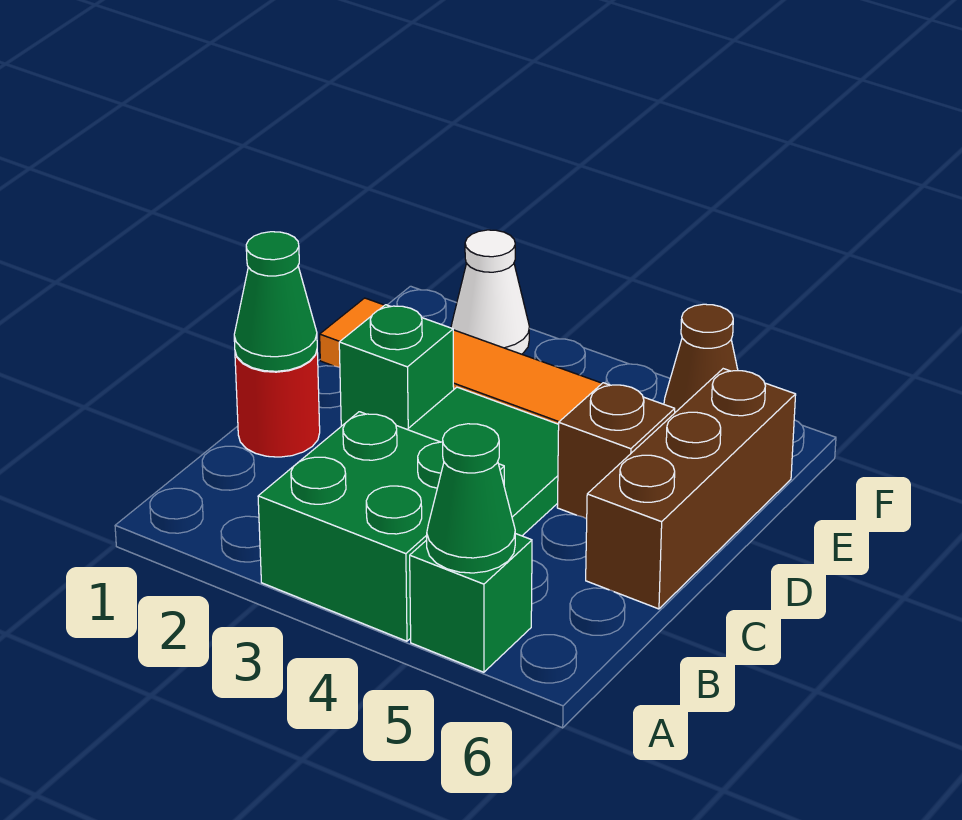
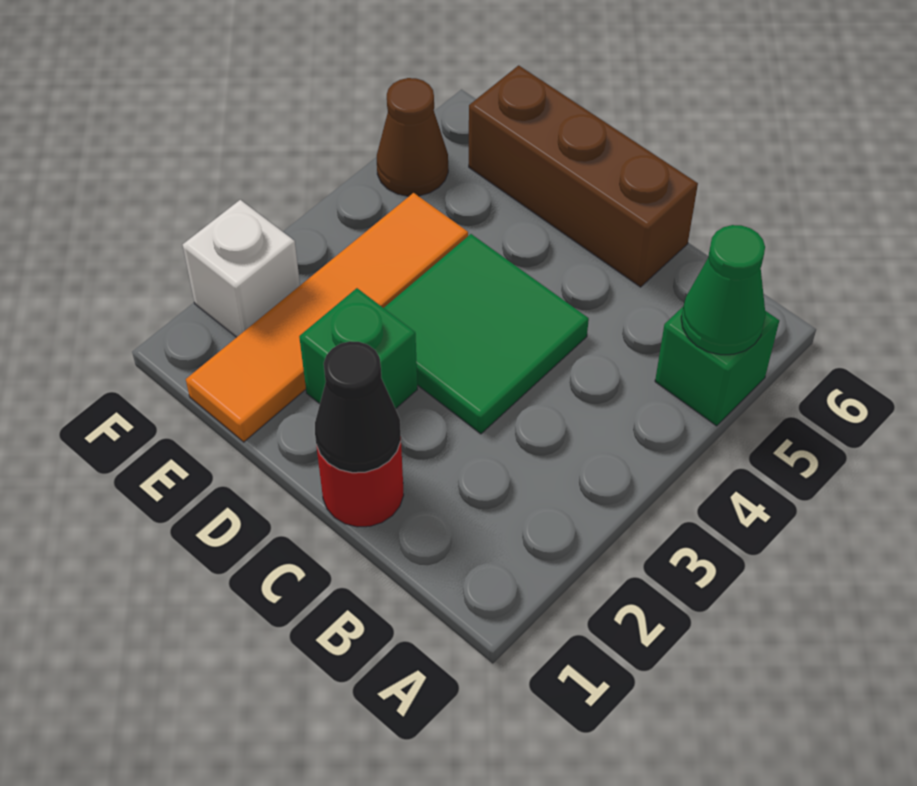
green brick A3:B4 level 1 -> none
green cone C1 level 2 -> black cone C1 level 2
brown brick D5 level 1 -> none
white cone F2 level 1 -> white brick F2 level 1

